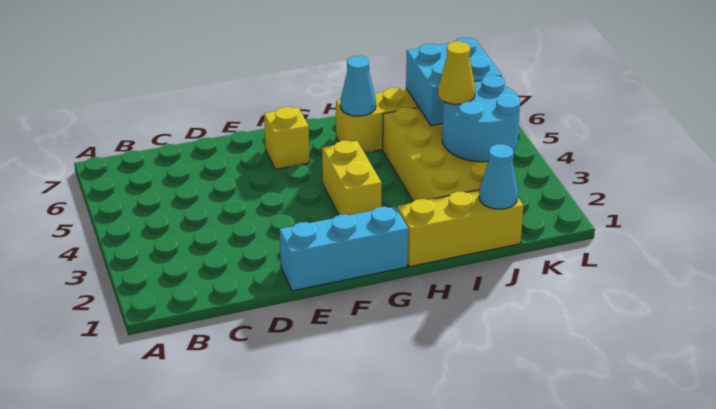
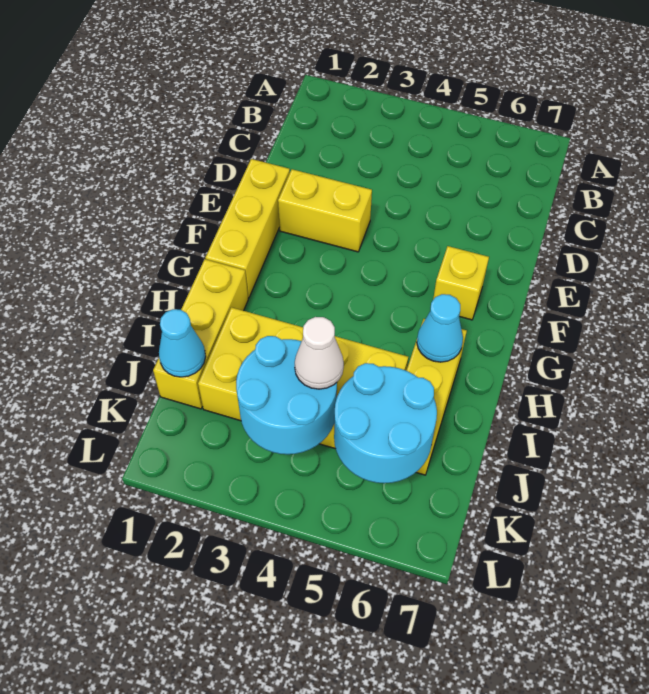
cyan brick E1:G1 level 1 -> yellow brick E1:G1 level 1
yellow brick G3:G4 level 1 -> yellow brick E2:E3 level 1
yellow cone J4 level 3 -> white cone J4 level 3
cyan brick J5:K6 level 2 -> cyan round brick J5:K6 level 2

